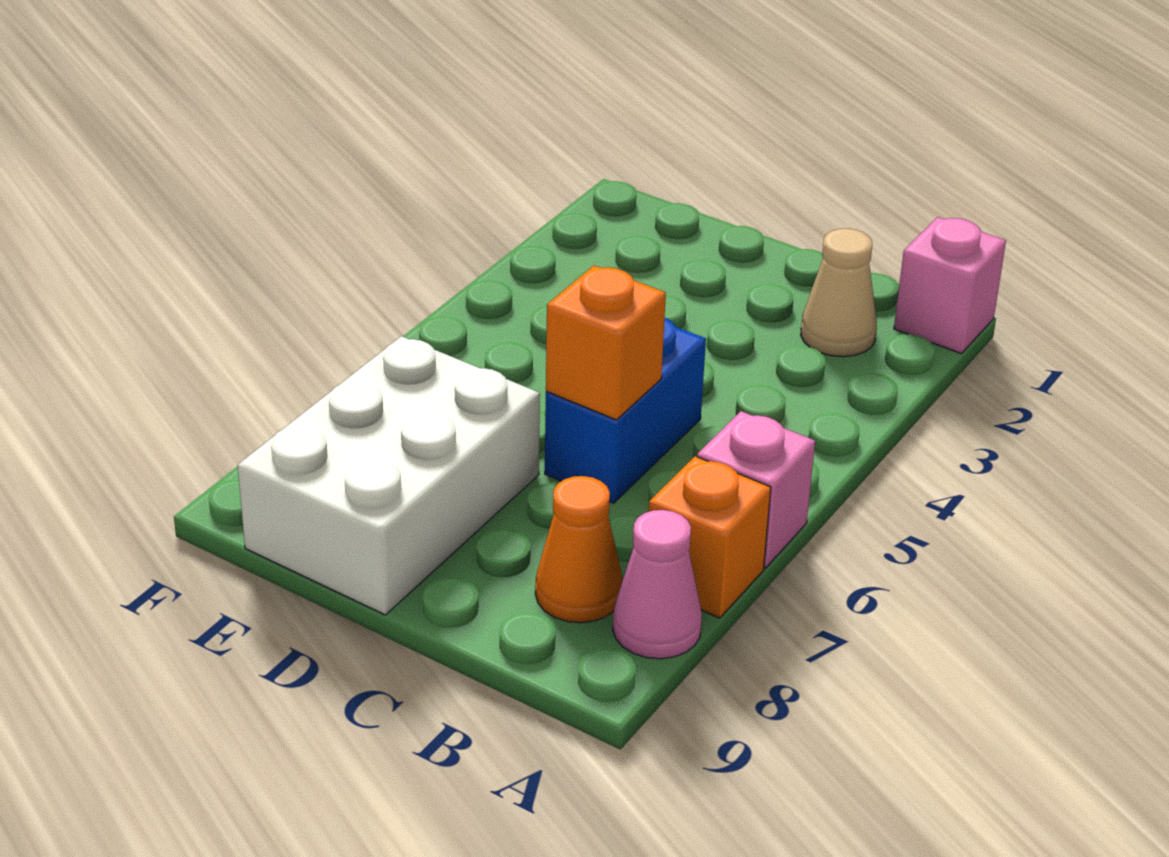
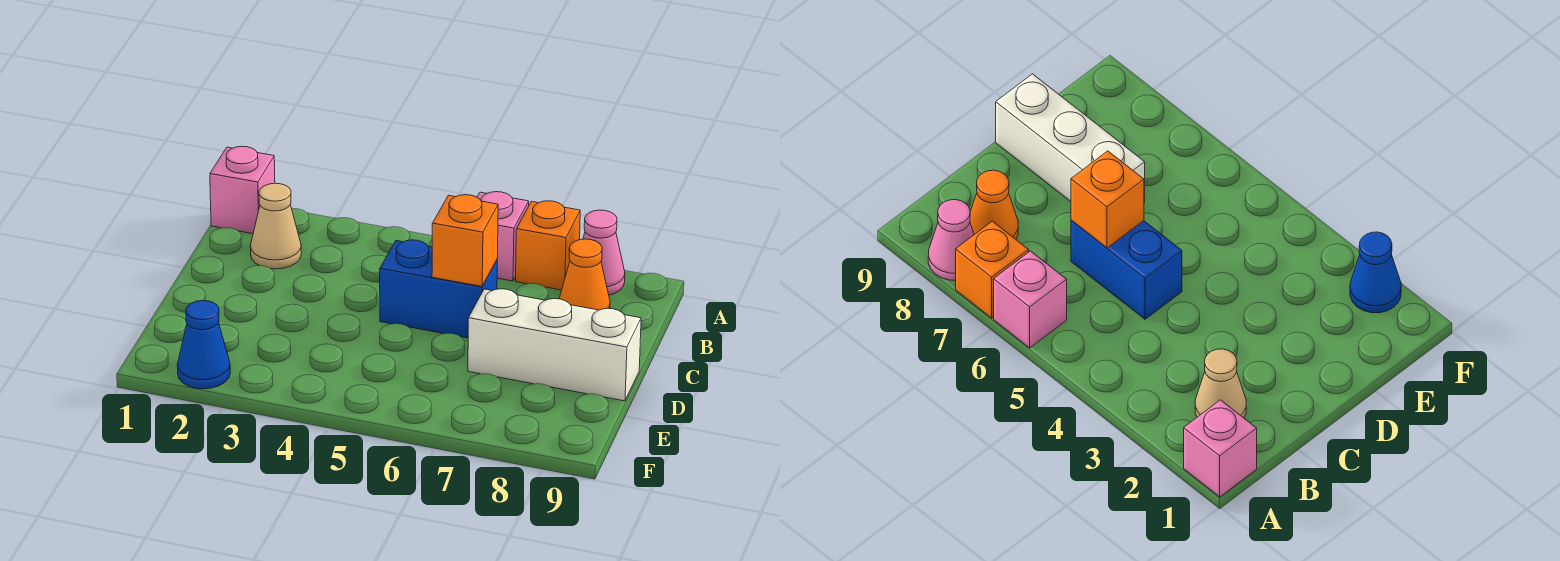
white brick D7:E9 level 1 -> white brick D7:D9 level 1
none -> blue cone F2 level 1

